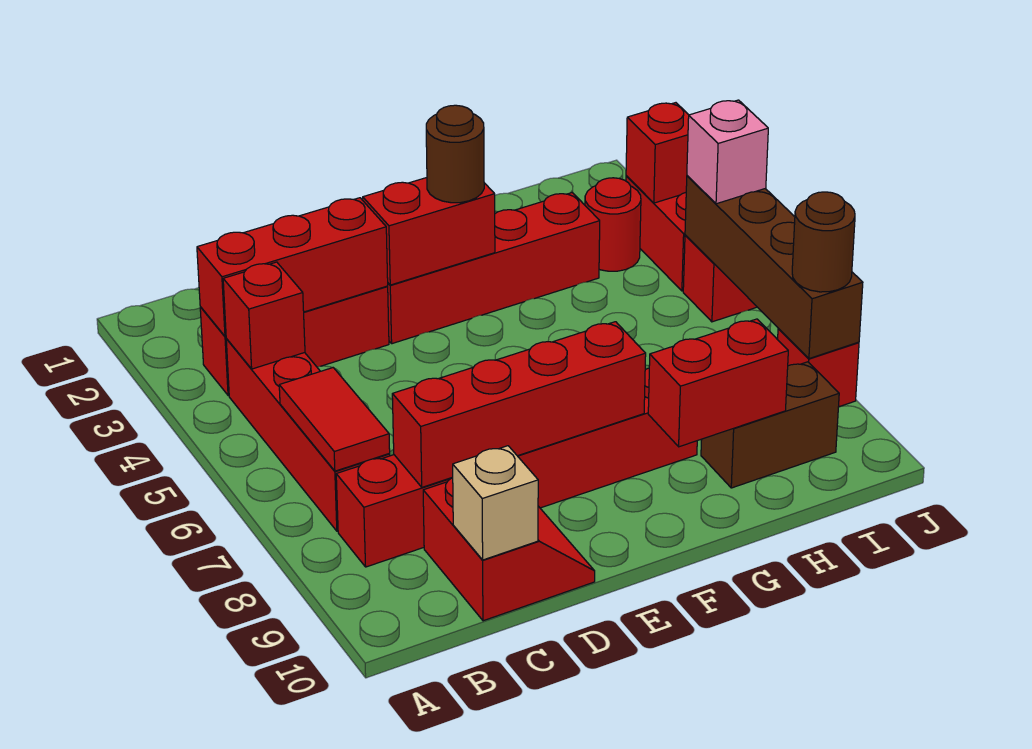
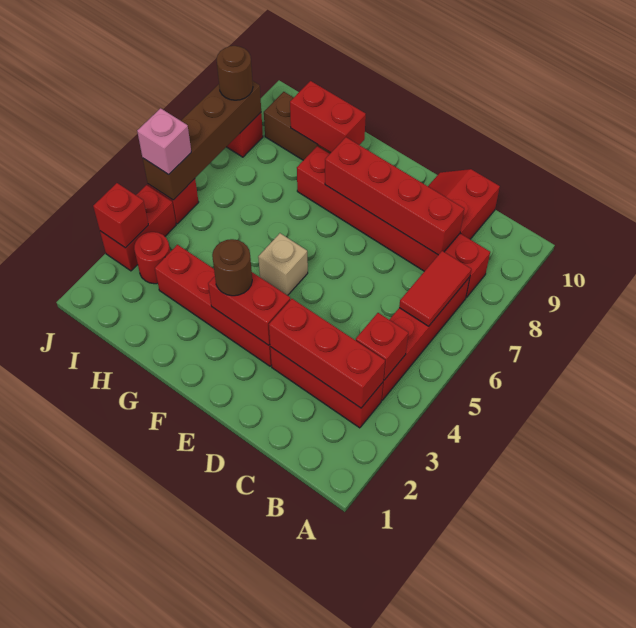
tan brick C10 level 2 -> tan brick F5 level 1

